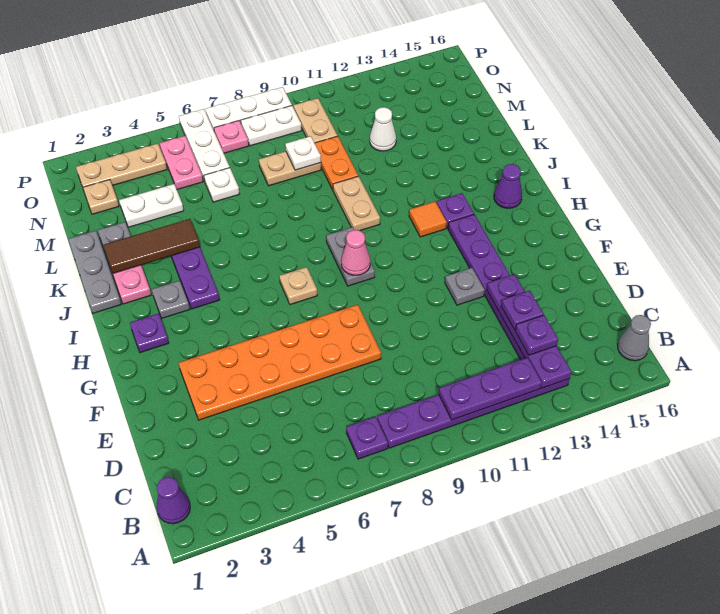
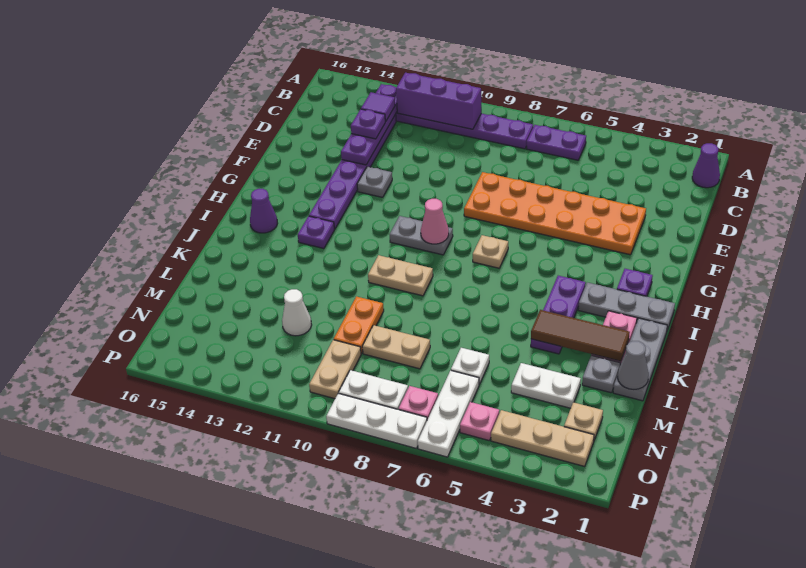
purple plate B7 level 1 -> purple plate B6:B7 level 1
purple plate B10:B12 level 2 -> purple brick B10:B12 level 2
grey cone B16 level 1 -> grey cone L1 level 2
purple plate C13 level 3 -> purple tile C13 level 3
grey plate H9:I9 level 1 -> grey plate H9:H10 level 1
grey plate I3 level 1 -> grey plate I1:I3 level 1
orange tile I12 level 1 -> none
tan plate J10:K10 level 1 -> tan plate J9:J10 level 1
white plate M9 level 2 -> none
pink plate N5:O5 level 1 -> pink plate O5 level 1

